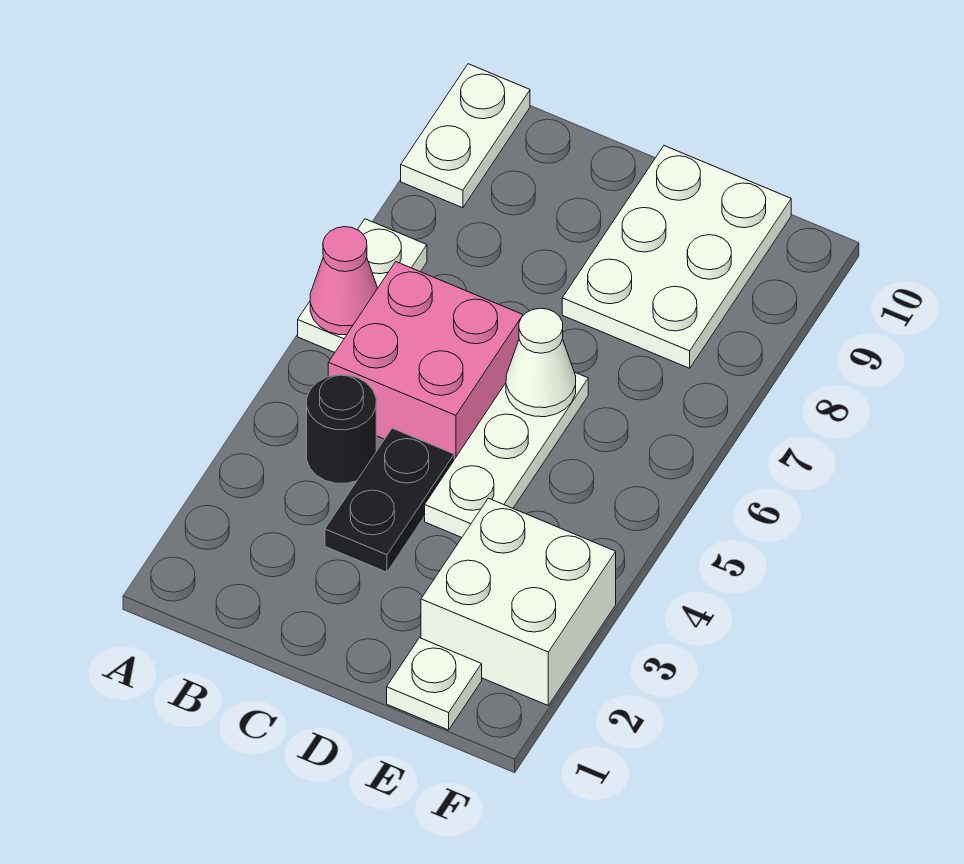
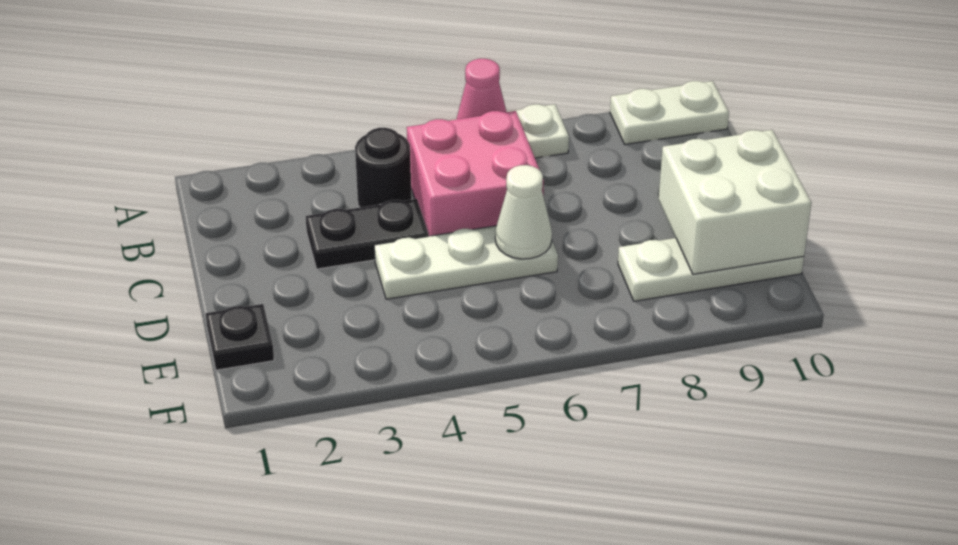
white plate D8:E10 level 1 -> white plate E8:E10 level 1
white plate E1 level 1 -> black plate E1 level 1
white brick E2:F3 level 1 -> white brick D9:E10 level 2

